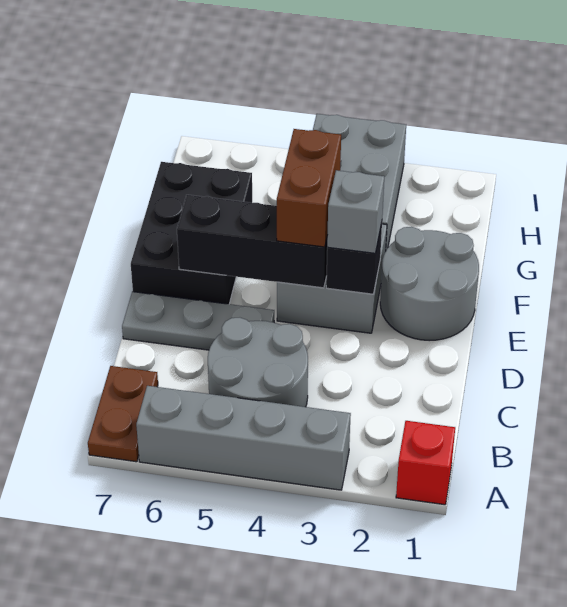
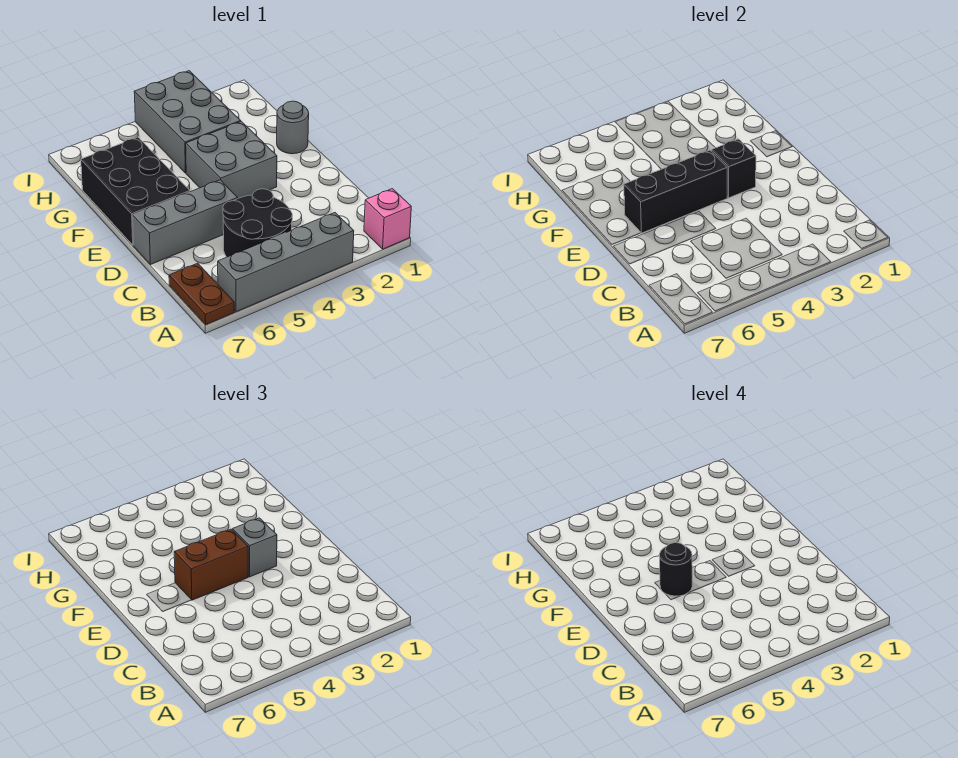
red brick A1 level 1 -> pink brick A1 level 1
grey round brick B4:C5 level 1 -> black round brick B4:C5 level 1
grey plate D5:D7 level 1 -> grey brick D5:D7 level 1
grey round brick E1:F2 level 1 -> grey round brick F1 level 1
brown brick E4:F4 level 3 -> brown brick E4:E5 level 3
none -> black round brick E5 level 4

